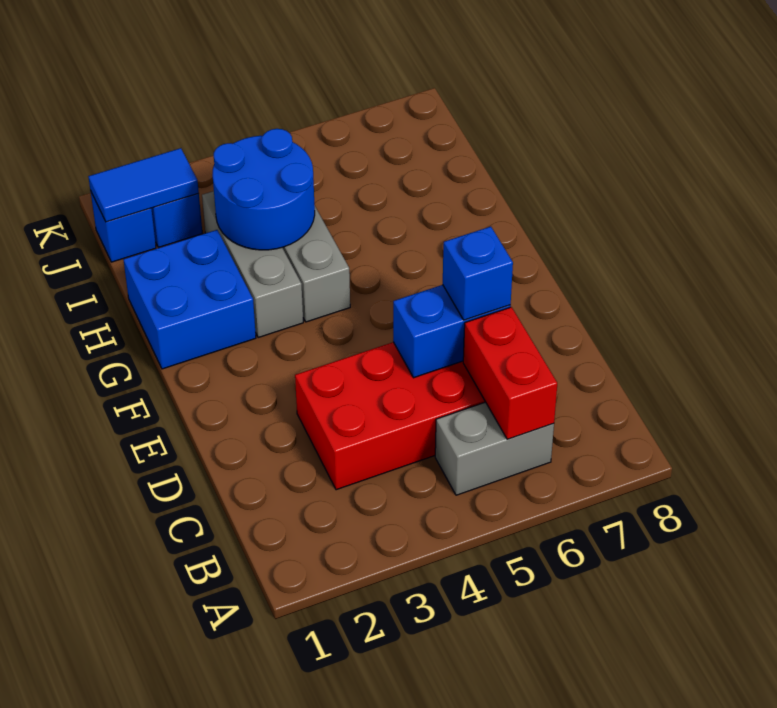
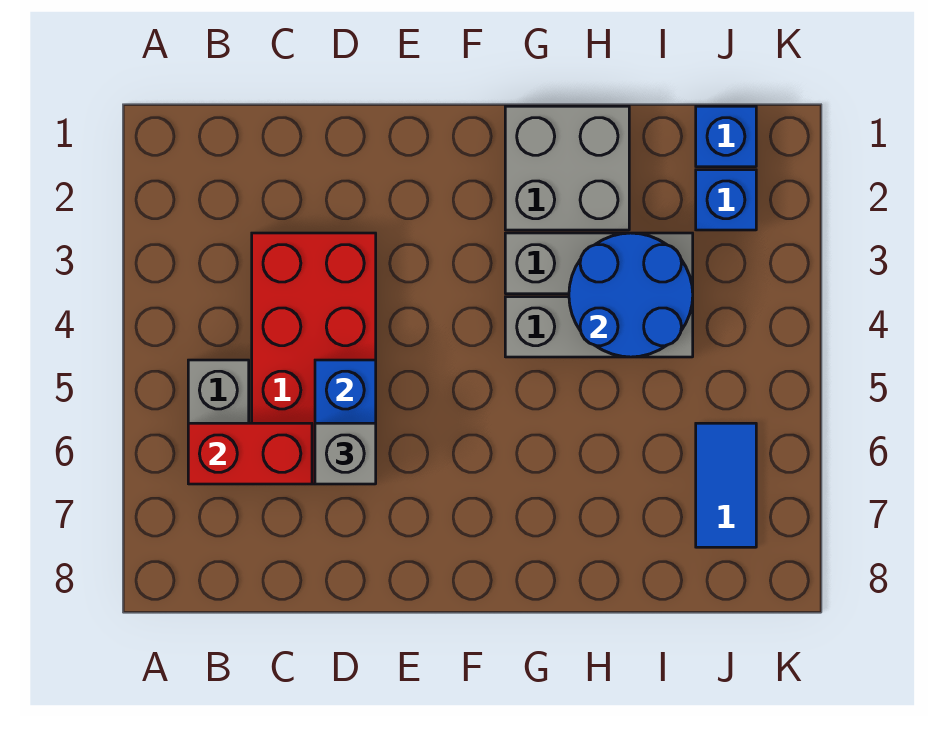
blue brick D6 level 3 -> grey brick D6 level 3
blue brick G1:H2 level 1 -> grey brick G1:H2 level 1
blue tile J1:J2 level 2 -> blue tile J6:J7 level 1

